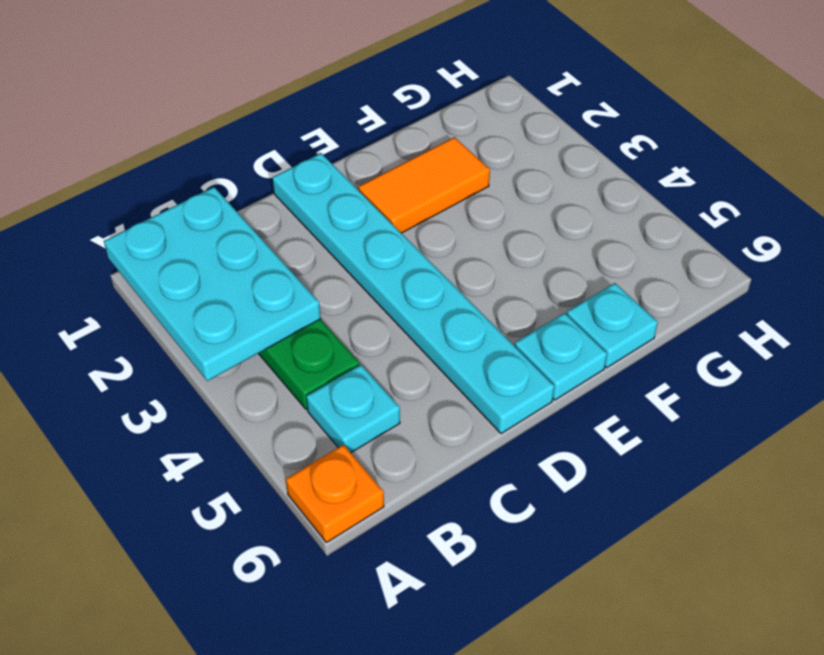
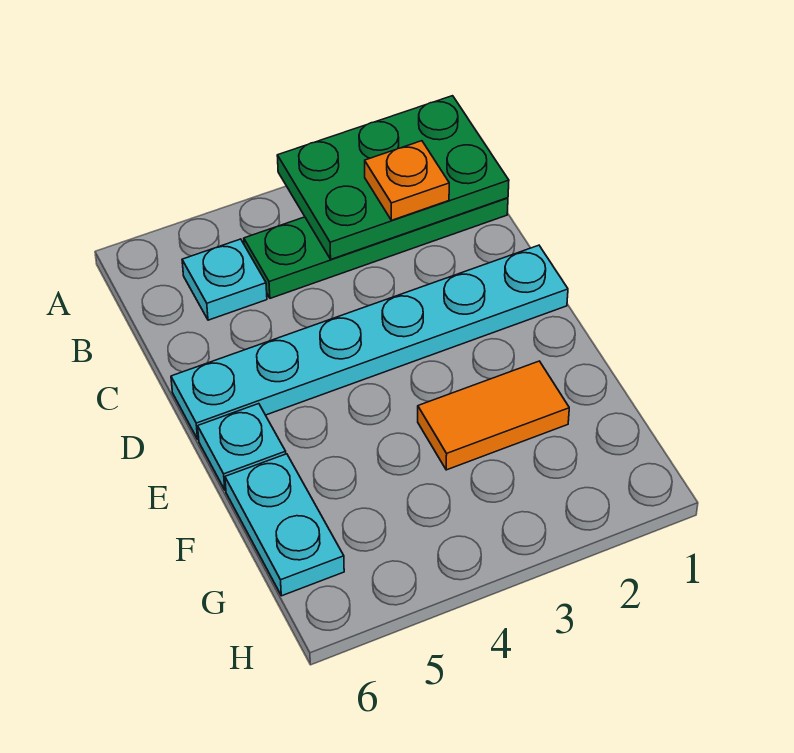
cyan plate A1:B3 level 2 -> green plate A1:B3 level 2
orange plate A6 level 1 -> orange plate B2 level 3
orange tile E2:F2 level 1 -> orange tile F2:F3 level 1
cyan plate F6 level 1 -> cyan plate F6:G6 level 1

